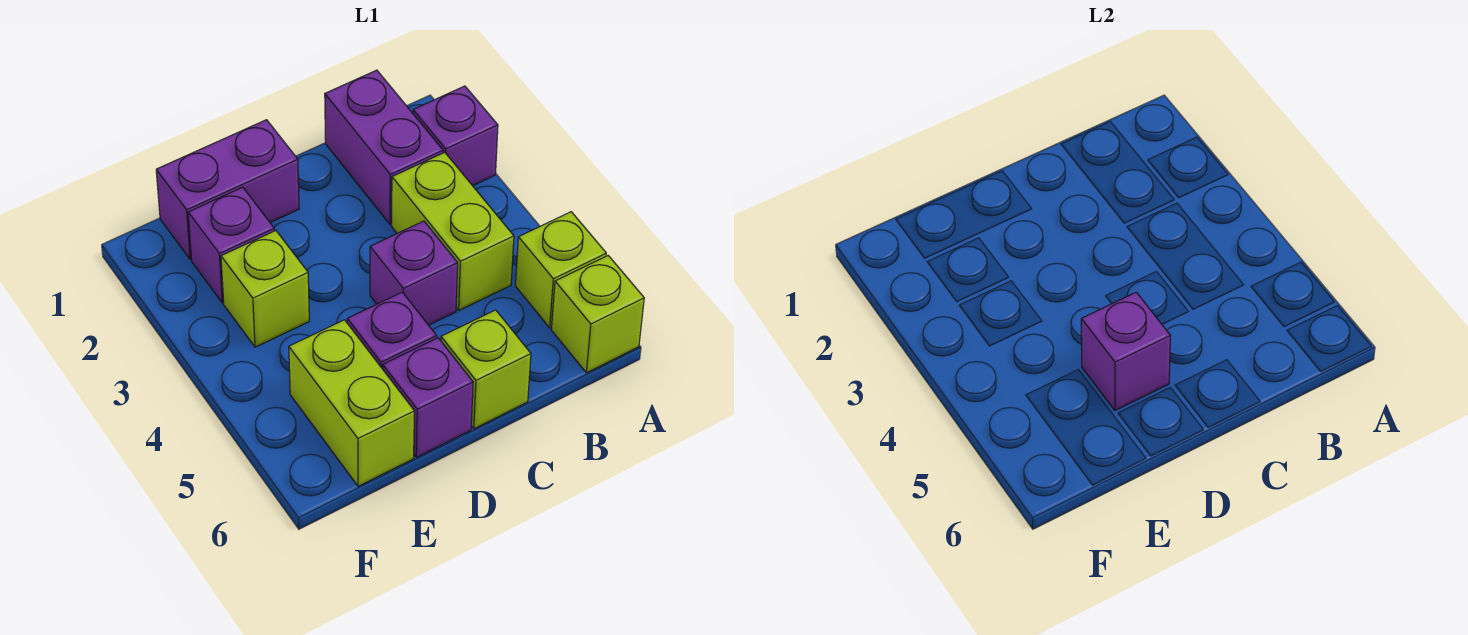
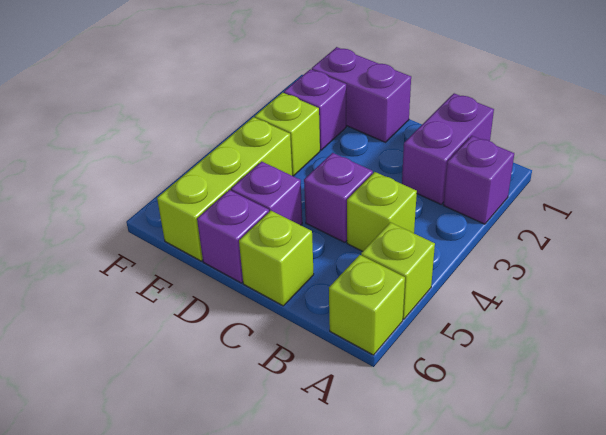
lime brick B3:B4 level 1 -> lime brick B4 level 1
purple brick D5 level 2 -> none
lime brick E5:E6 level 1 -> lime brick E4:E6 level 1

